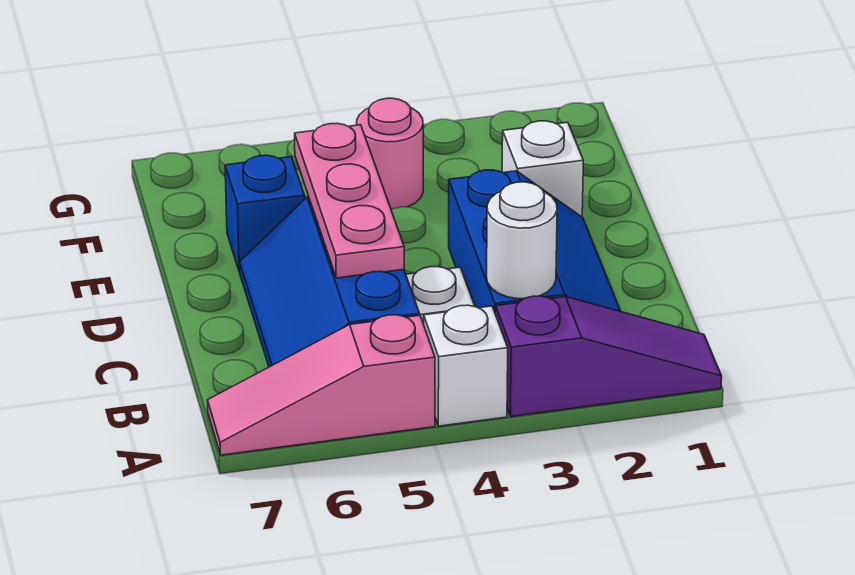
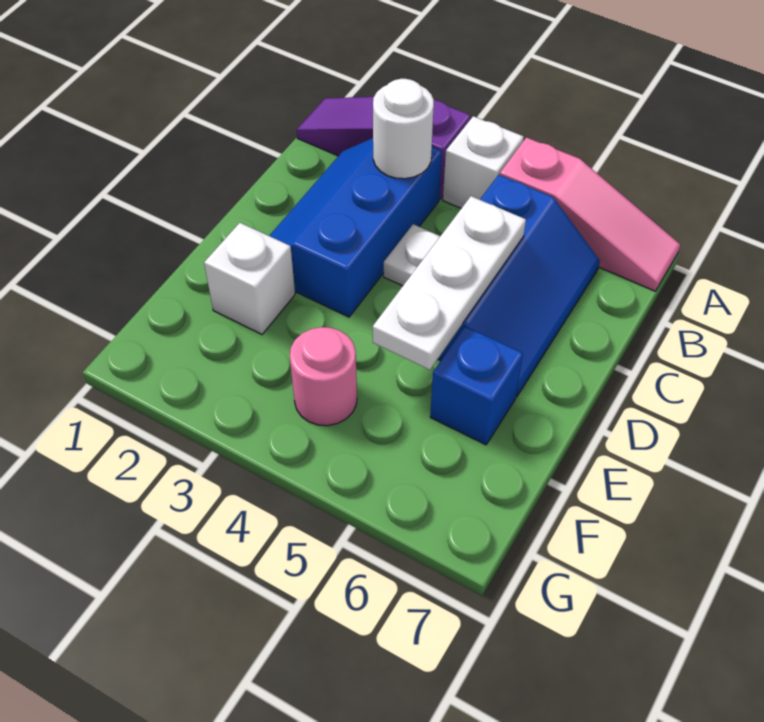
pink plate C5:E5 level 2 -> white plate C5:E5 level 2

